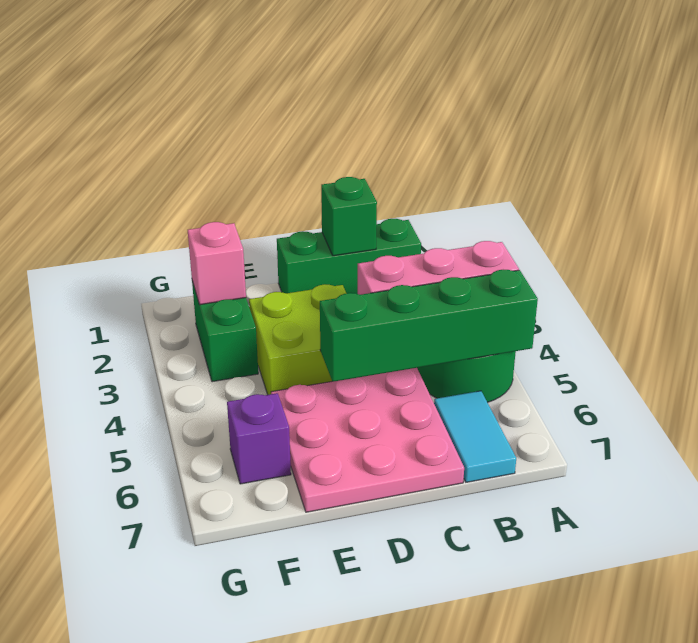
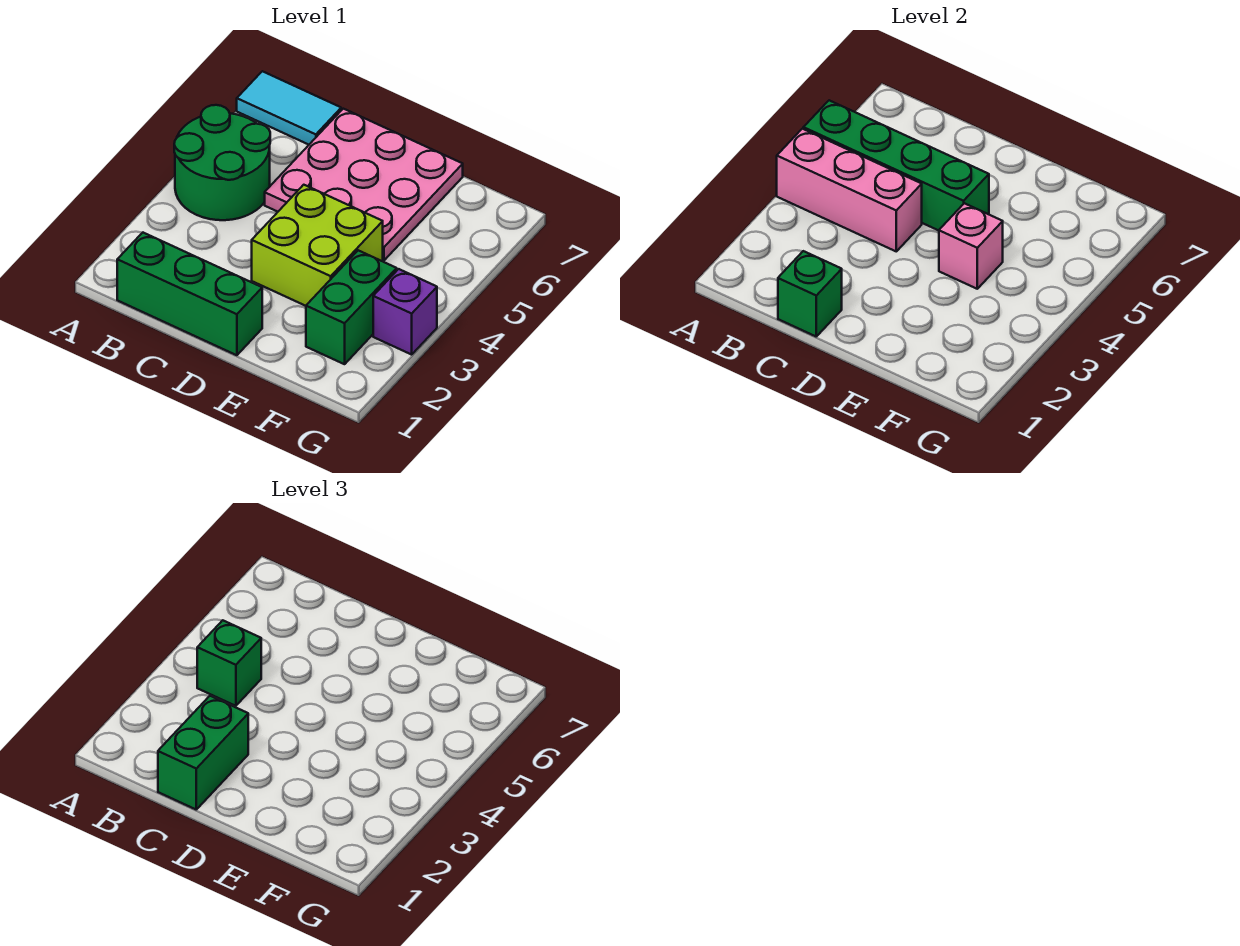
none -> green brick B4 level 3
cyan tile B6:B7 level 1 -> cyan tile A7:B7 level 1
none -> green brick C1:C2 level 3
pink brick F2 level 2 -> pink brick E4 level 2
purple brick F6 level 1 -> purple brick G3 level 1

